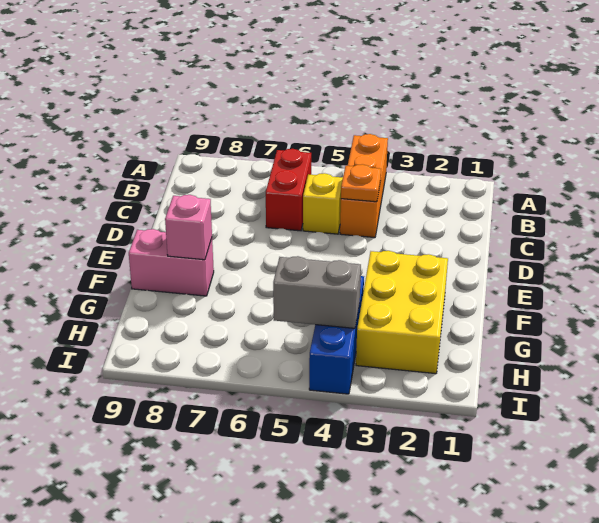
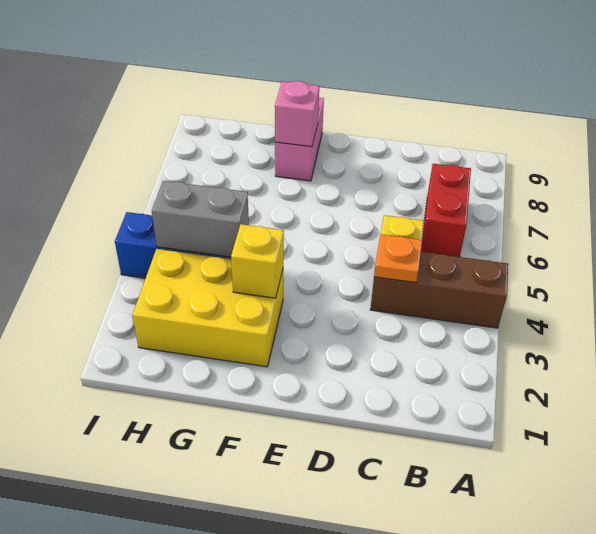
orange brick A4:C4 level 1 -> brown brick A4:C4 level 1
red brick B6:C6 level 1 -> red brick B6:B7 level 1
none -> yellow brick F3 level 2
grey brick H4:H5 level 2 -> grey brick G4:H4 level 2

